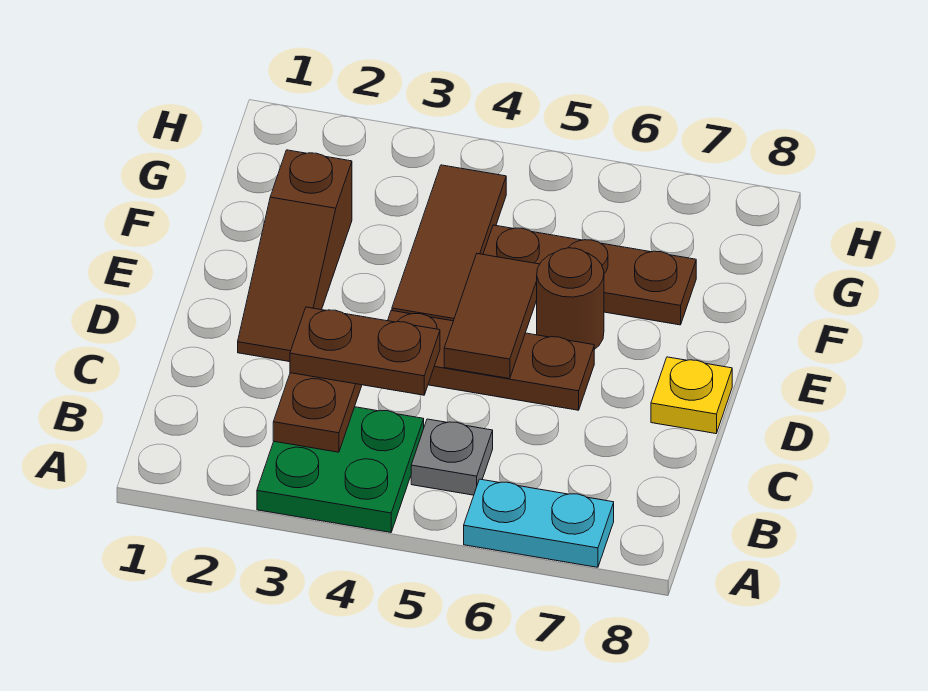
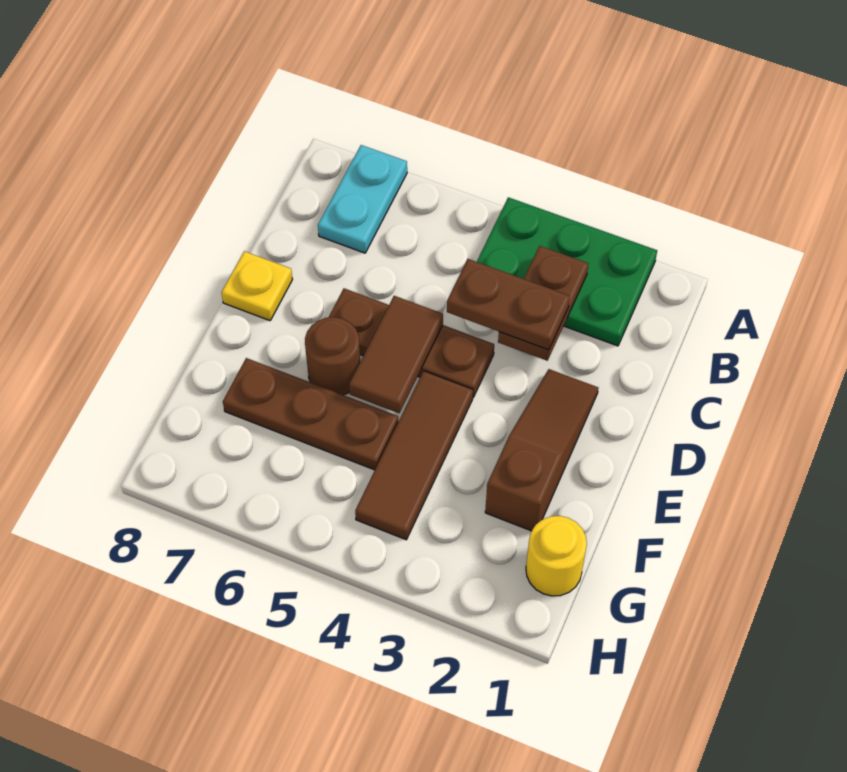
green plate A3:B4 level 1 -> green plate A2:B4 level 1
cyan plate A6:A7 level 1 -> cyan plate A7:B7 level 1
grey plate B5 level 1 -> none
none -> yellow round brick G1 level 1

